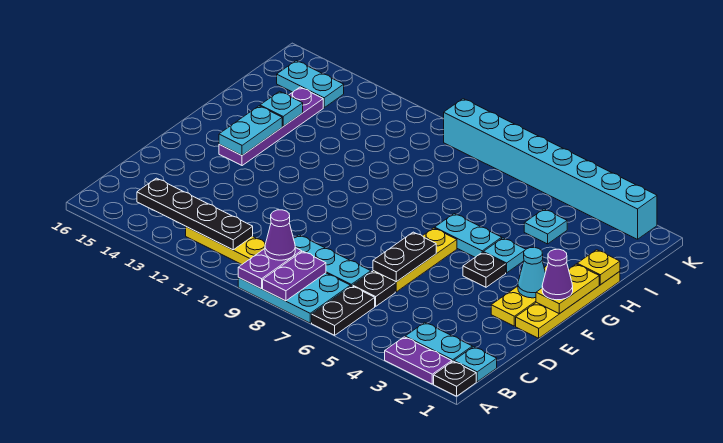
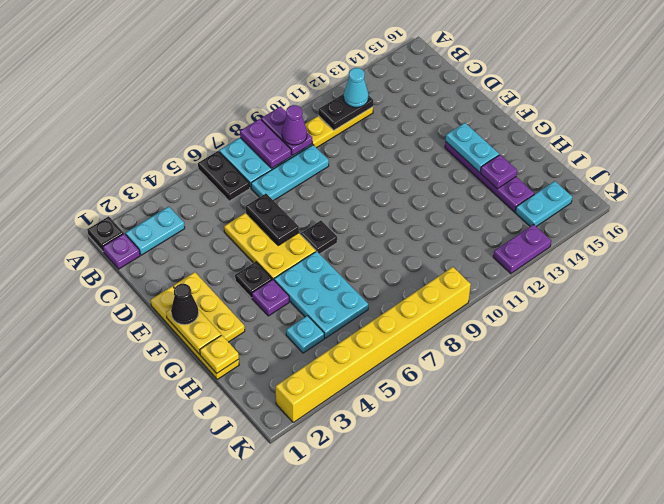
purple plate A2:A3 level 1 -> purple plate K12:K13 level 1
cyan plate B1 level 1 -> purple plate B1 level 1
black plate B11:B14 level 2 -> black plate B11:B12 level 2
black plate C6 level 1 -> black plate F7 level 1
yellow plate D6:F6 level 1 -> yellow plate D5:F6 level 1
purple cone F1 level 3 -> black cone F1 level 3
cyan cone F2 level 2 -> cyan cone B12 level 3
cyan plate G4 level 1 -> purple plate G4 level 1
cyan plate G5:G6 level 1 -> cyan plate G5:I6 level 1
cyan plate H14 level 2 -> purple plate H14 level 2
cyan brick K2:K9 level 1 -> yellow brick K2:K9 level 1

